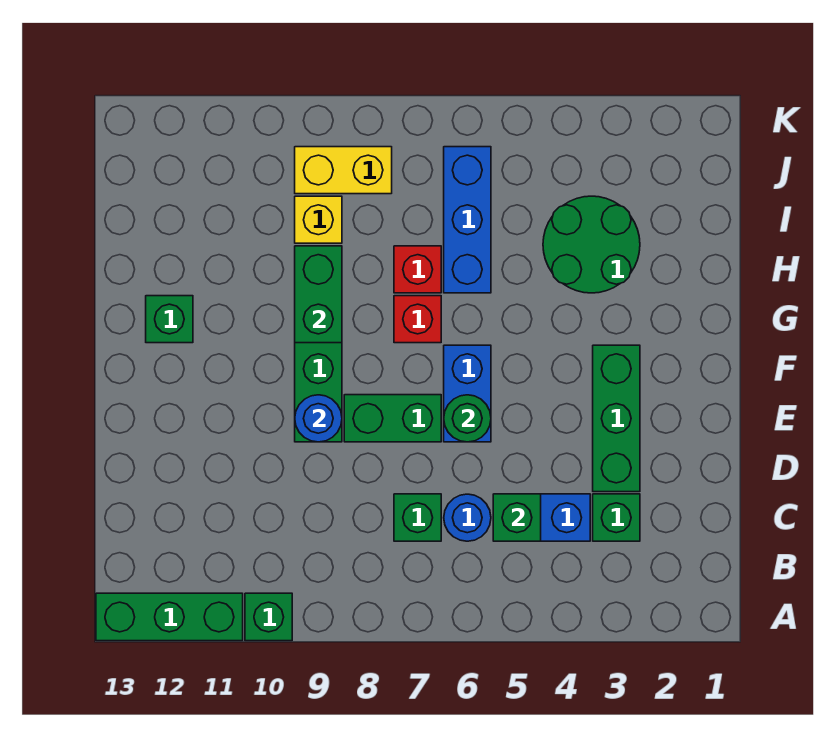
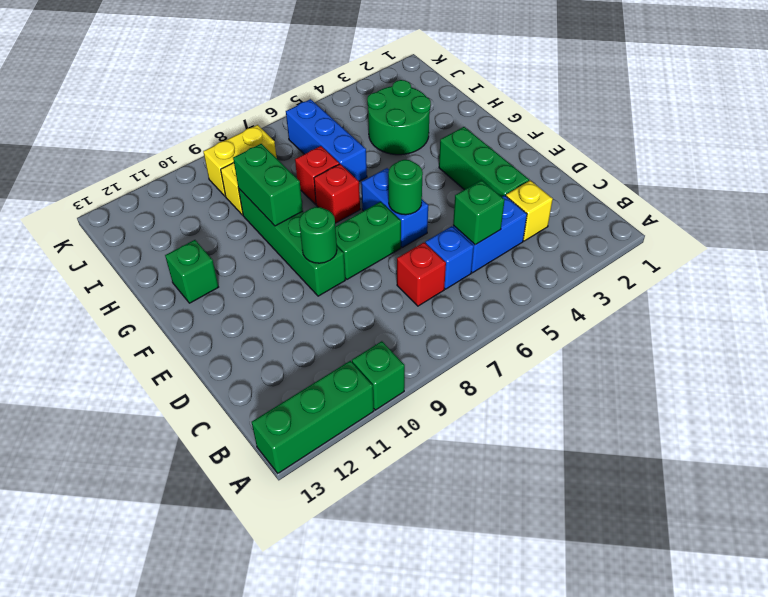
green brick C3 level 1 -> yellow brick C3 level 1
blue round brick C6 level 1 -> blue brick C6 level 1
green brick C7 level 1 -> red brick C7 level 1
blue round brick E9 level 2 -> green round brick E9 level 2

